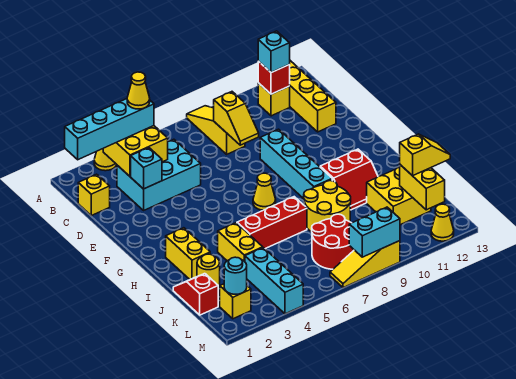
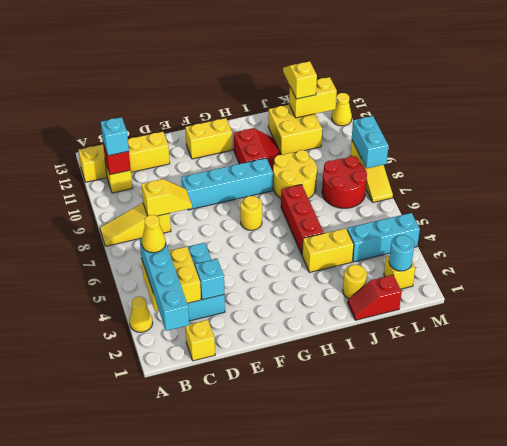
yellow cone G7 level 1 -> yellow round brick G7 level 1
yellow brick H2:I2 level 1 -> yellow brick F12:G12 level 1

